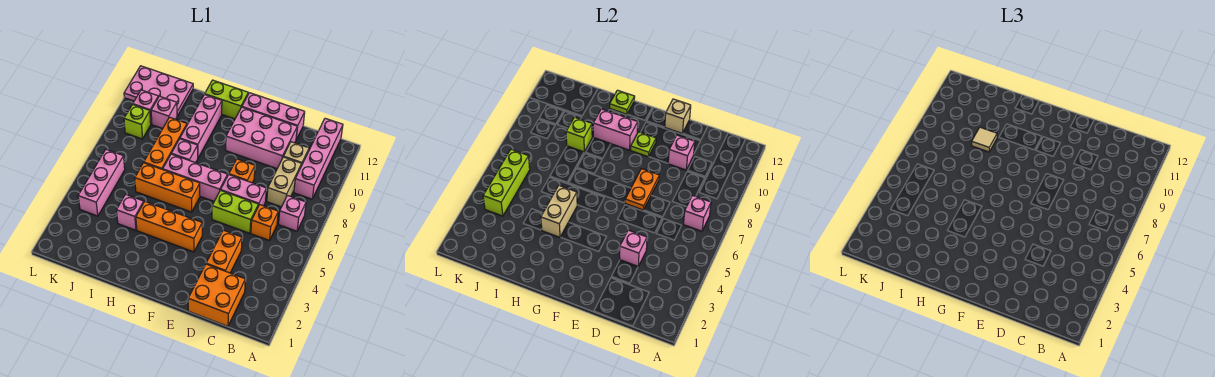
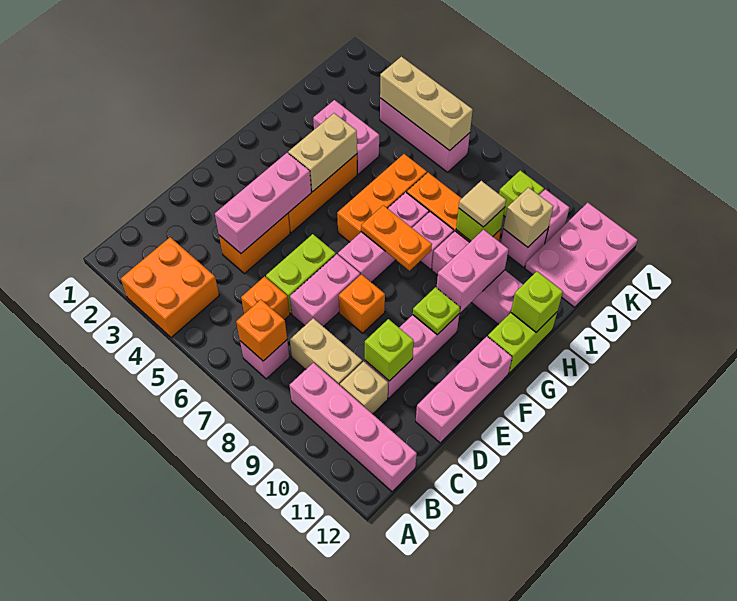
pink brick B7 level 2 -> orange brick B7 level 2
orange brick C1:D2 level 1 -> orange brick A3:B4 level 1
orange brick D3:D4 level 1 -> orange brick D4:E4 level 1
pink brick D4 level 2 -> pink brick D4:F4 level 2
pink brick D10:F11 level 1 -> pink brick D10:F10 level 1
pink brick D10 level 2 -> lime brick D10 level 2
orange plate E7:E8 level 2 -> orange plate G7:G8 level 2
tan brick E12 level 2 -> tan brick J10 level 2
tan brick H4:H5 level 2 -> tan brick G4:H4 level 2
lime plate H12 level 2 -> lime brick H12 level 2
pink brick I4 level 1 -> pink brick I3:I4 level 1
lime brick K4:K6 level 2 -> tan brick K4:K6 level 2

